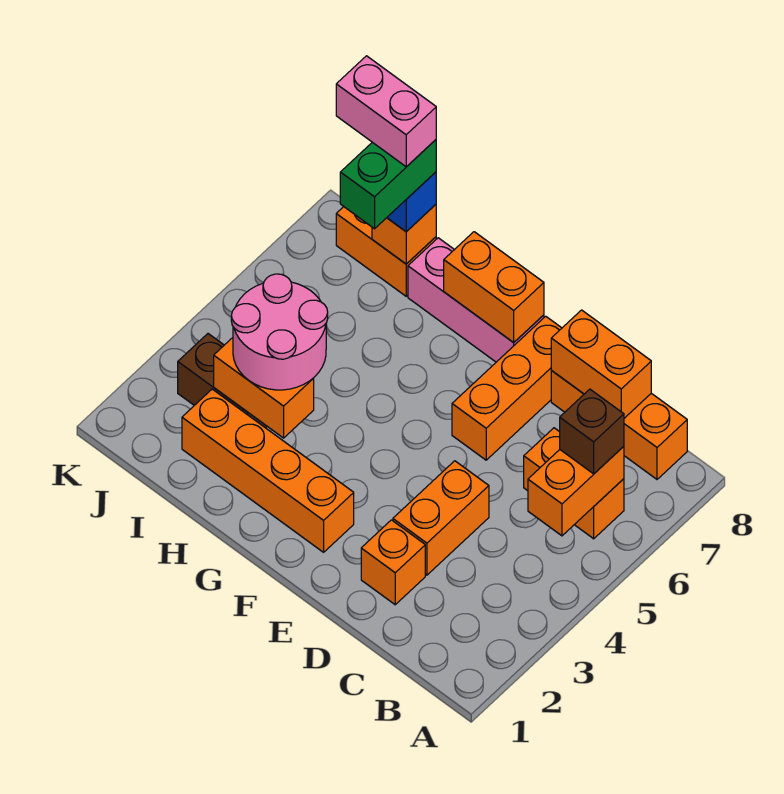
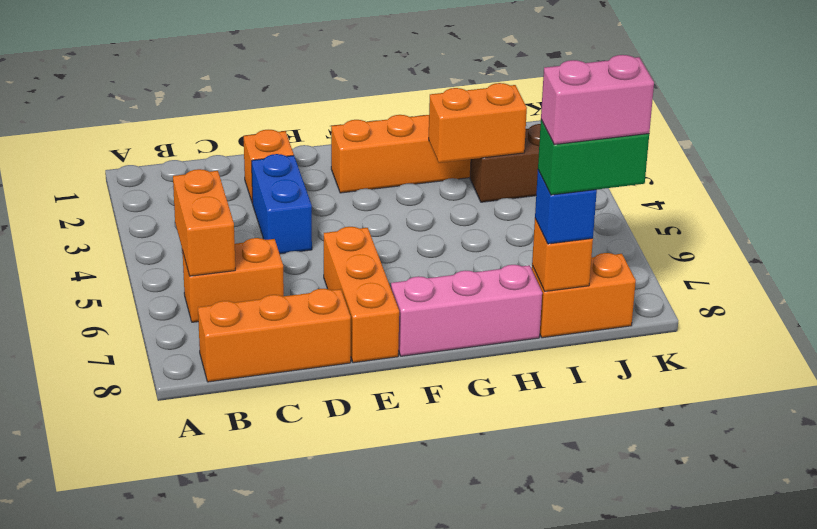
brown brick B6 level 3 -> none
orange brick C8:D8 level 2 -> none
orange brick D3:D4 level 1 -> blue brick D3:D4 level 1
orange brick F8:G8 level 2 -> none
pink round brick H3:I4 level 3 -> none
green brick I7:I8 level 4 -> green brick I8:J8 level 4

